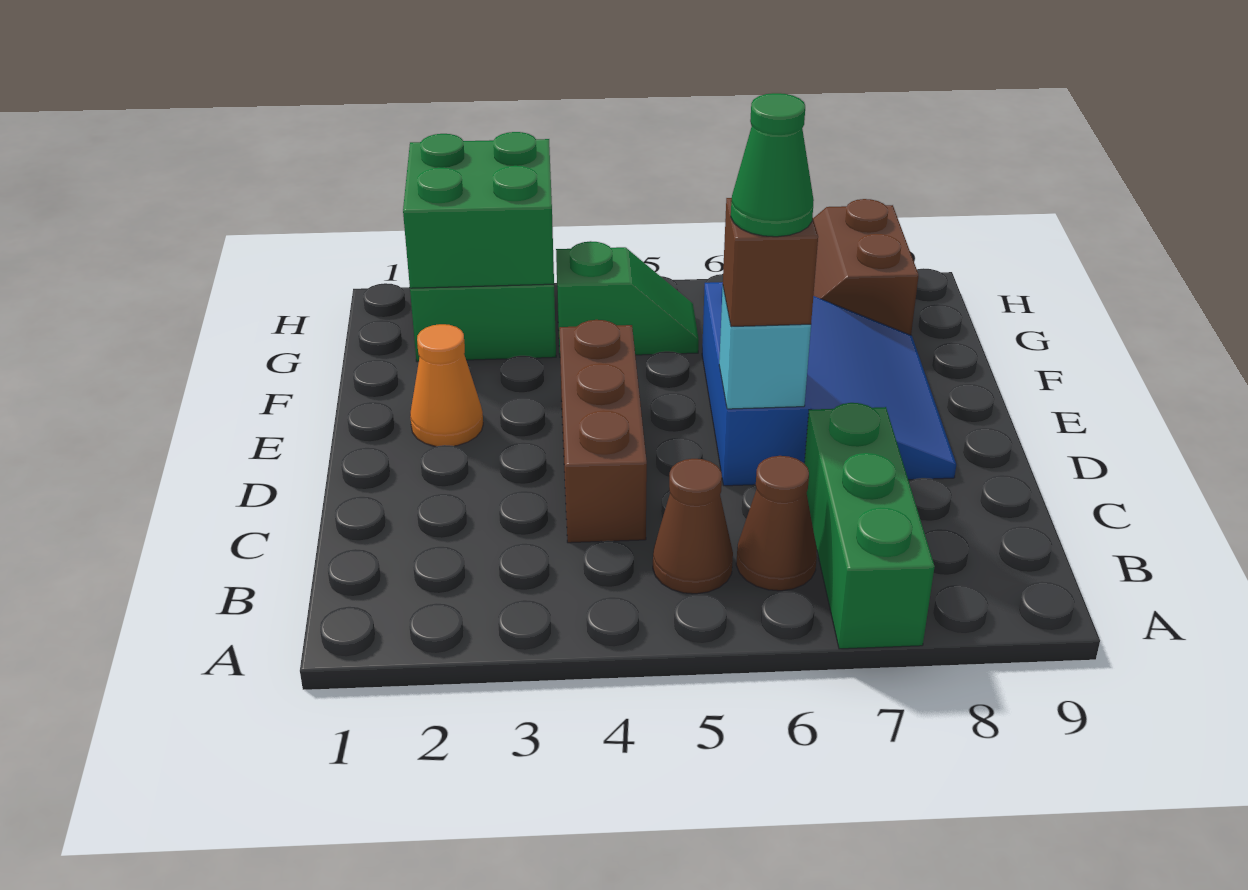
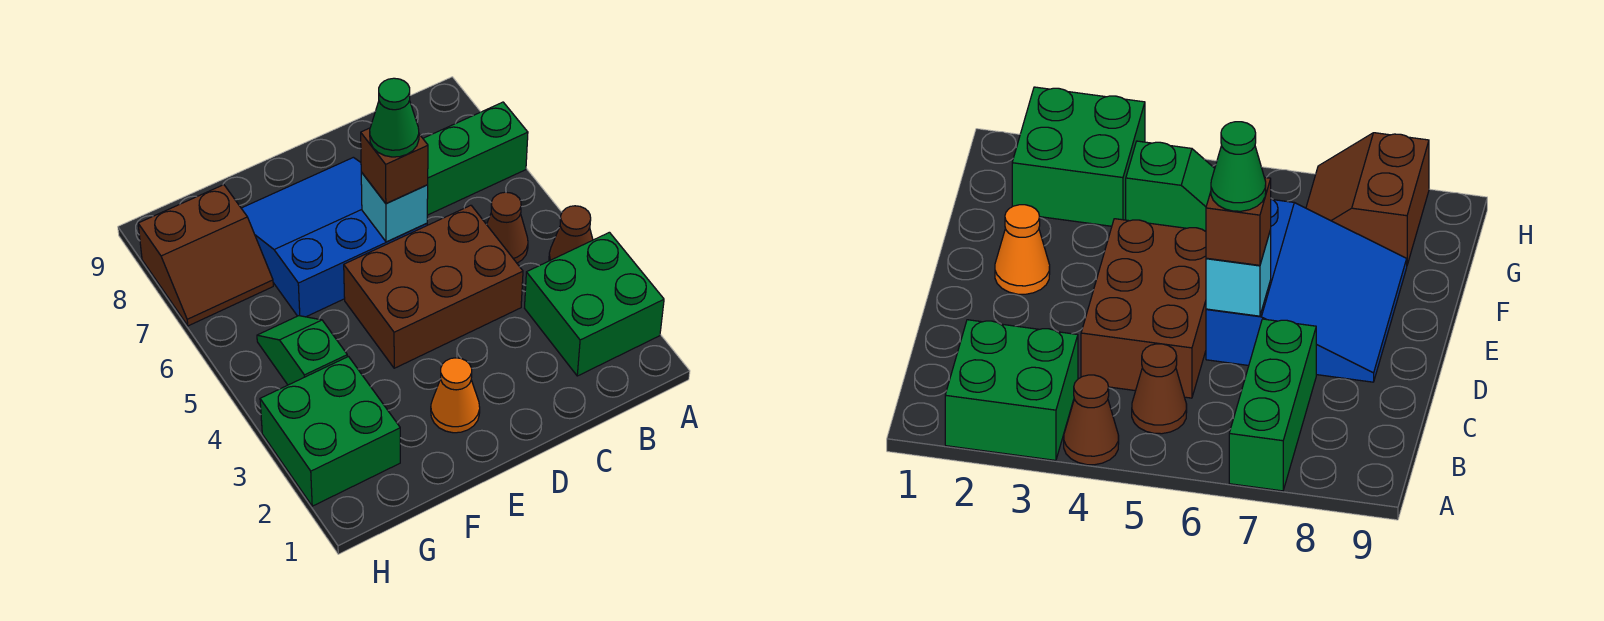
brown cone B6 level 1 -> brown cone A4 level 1
brown brick C4:E4 level 1 -> brown brick C4:E5 level 1
green brick G2:H3 level 2 -> green brick A2:B3 level 1

